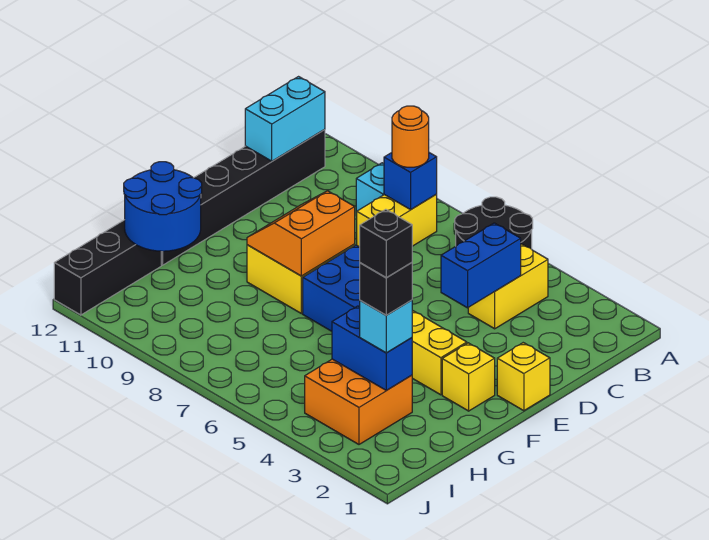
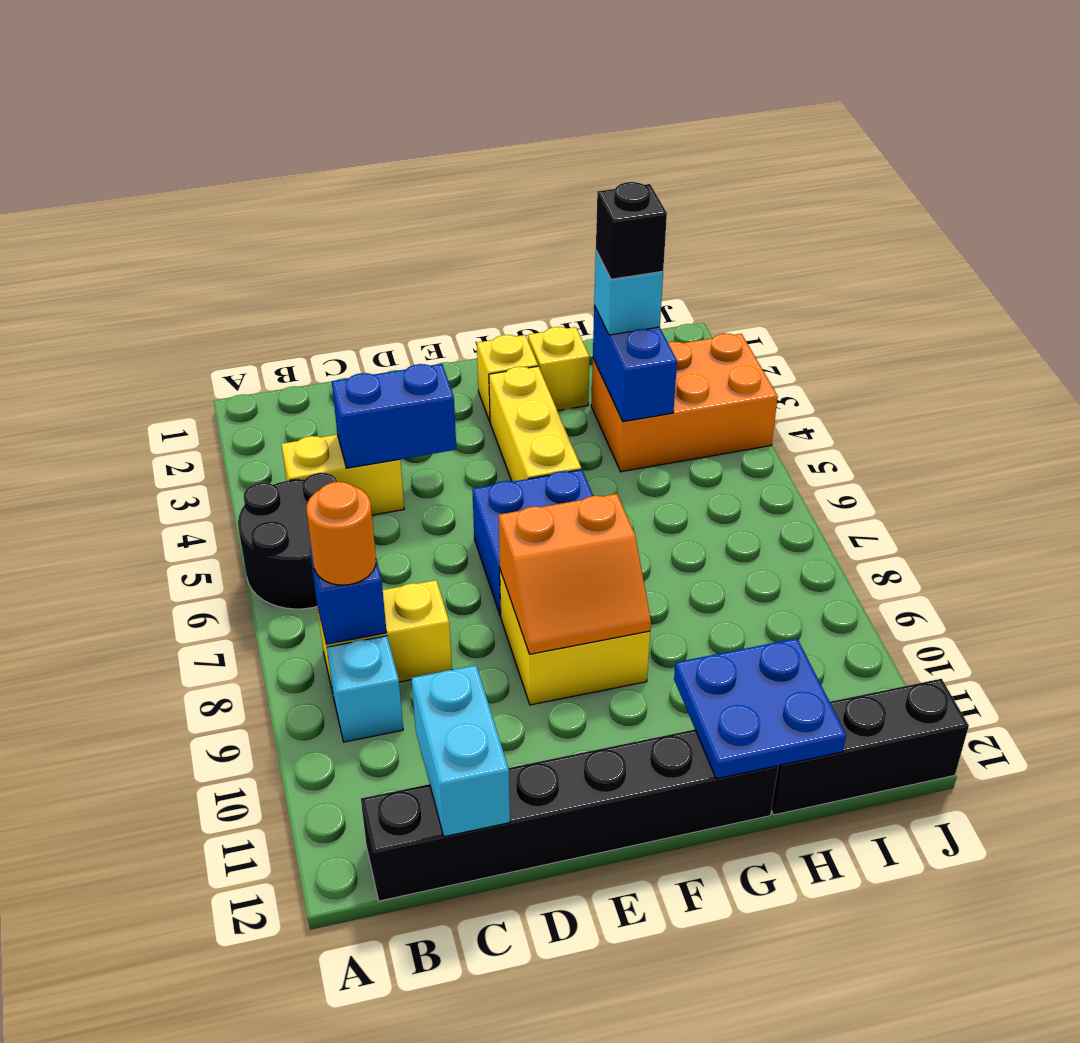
cyan brick B12:C12 level 2 -> cyan brick C11:C12 level 2
yellow brick E1 level 1 -> yellow brick G2 level 1
blue round brick G11:H12 level 2 -> blue plate G11:H12 level 2
orange brick H3:I4 level 1 -> orange brick H3:J4 level 1
black brick H3 level 5 -> none

